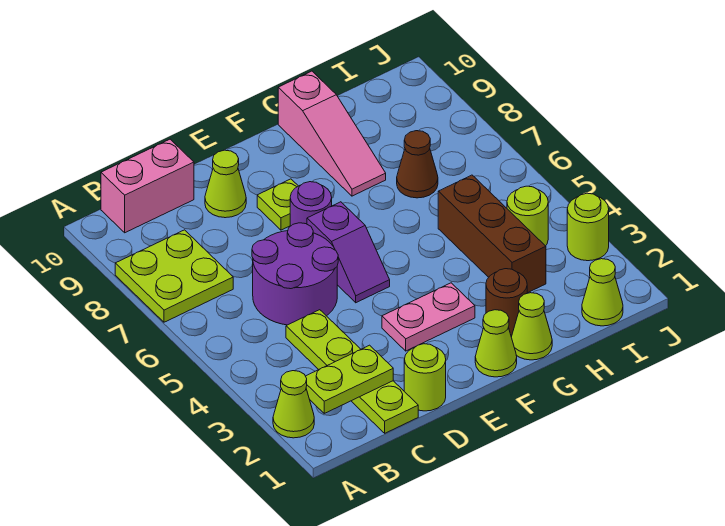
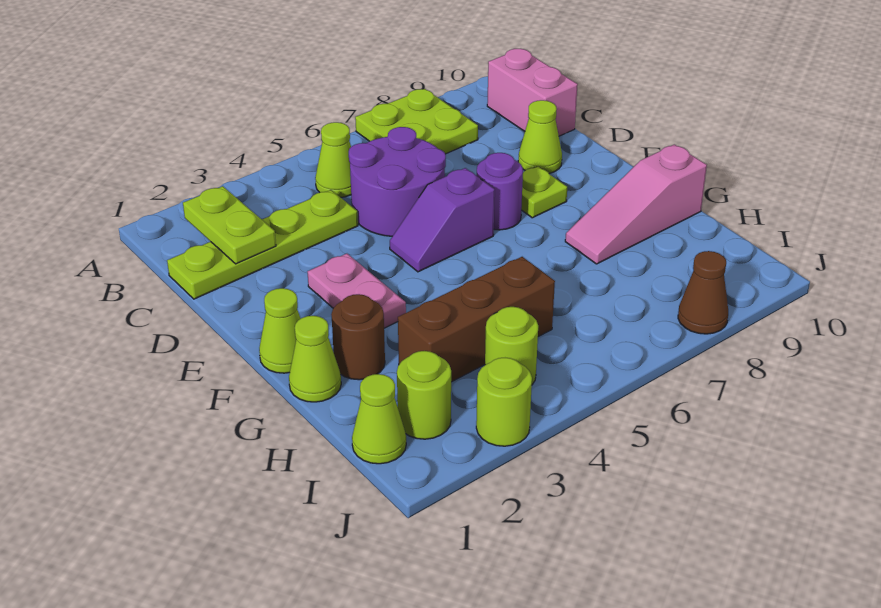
lime cone A2 level 1 -> lime cone B5 level 1
lime round brick D1 level 1 -> lime round brick I2 level 1
brown cone H7 level 1 -> brown cone J8 level 1

